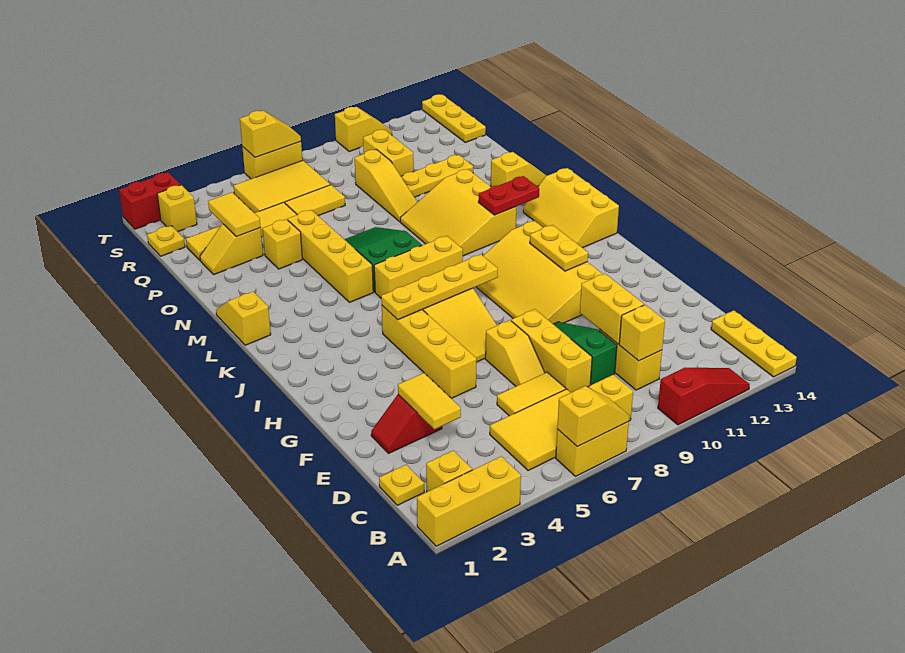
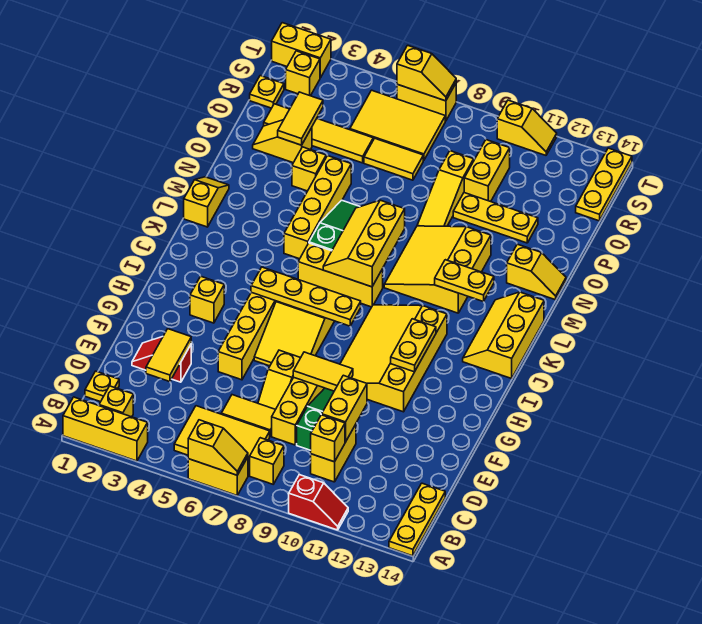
red slope A10:A12 level 1 top 10 -> red slope A10:A11 level 1 top 10
none -> yellow tile F8:F9 level 2
none -> yellow brick H3 level 1
none -> yellow slope K7:M8 level 2 top 8
red plate L11:L12 level 2 -> yellow plate L11:L12 level 2
red brick T1:T2 level 1 -> yellow brick T1:T2 level 1

